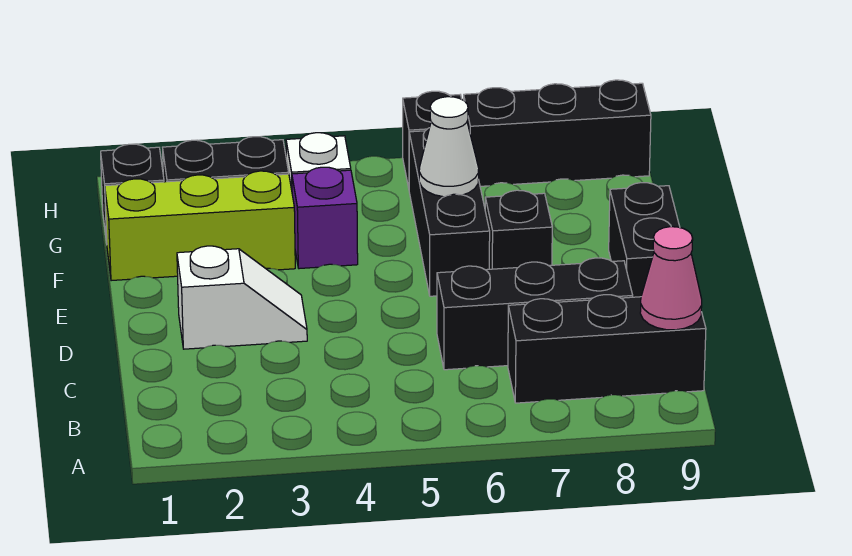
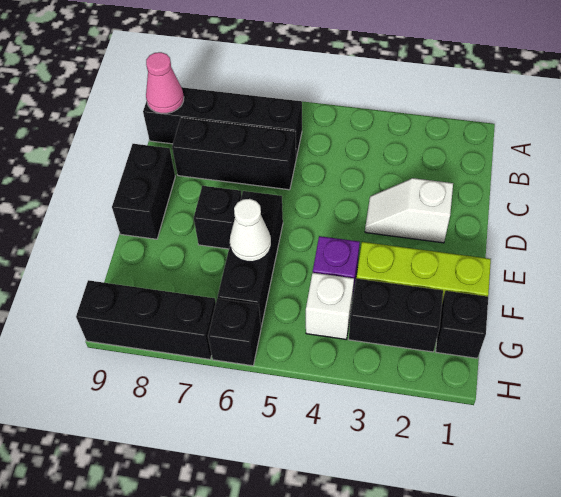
black brick B7:B9 level 1 -> black brick B6:B9 level 1

